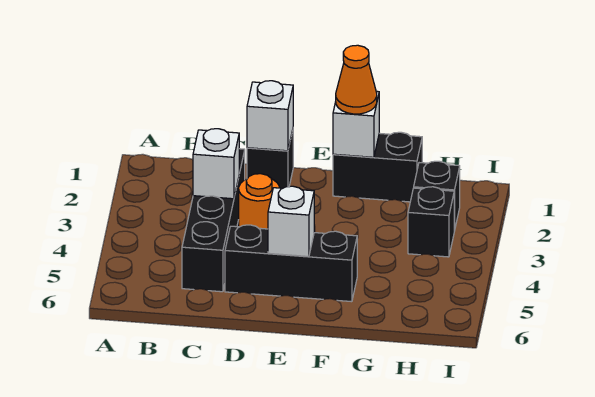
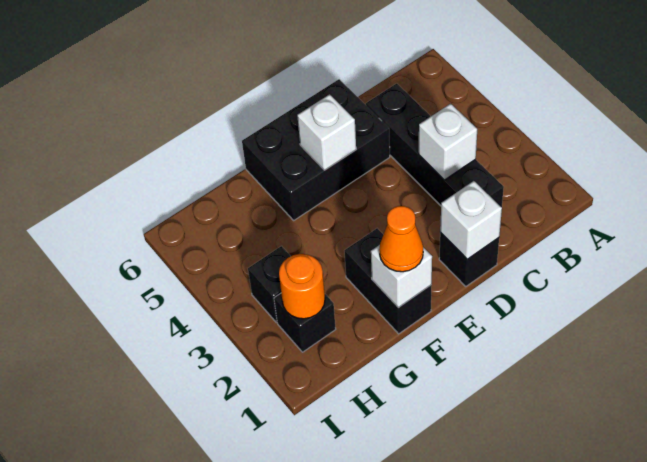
orange round brick D3 level 1 -> orange round brick H2 level 2
black brick D5:F5 level 1 -> black brick D5:F6 level 1
black brick F1:G1 level 1 -> black brick F1:F2 level 1

